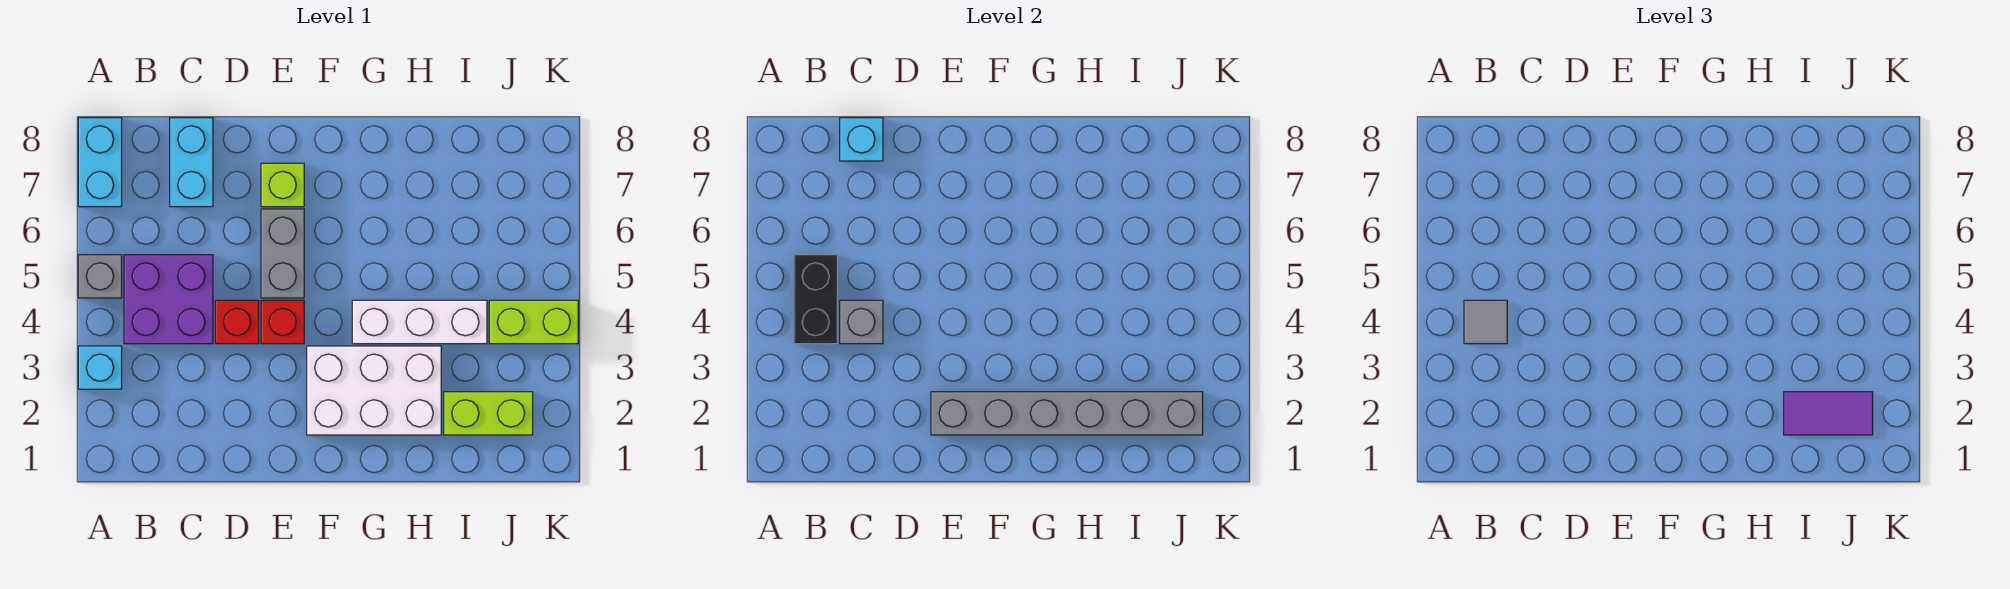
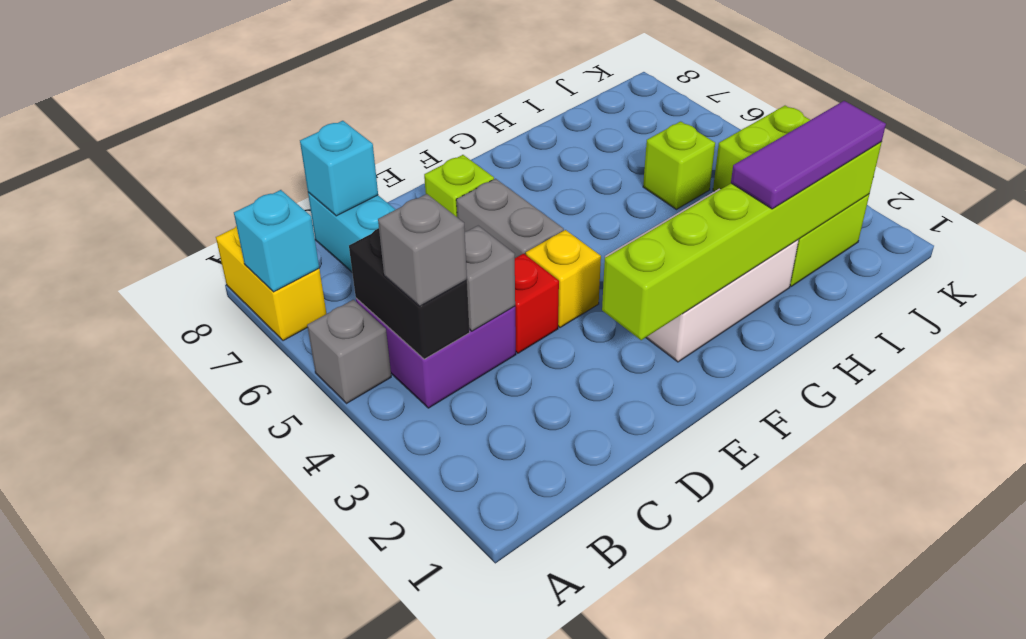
cyan brick A3 level 1 -> cyan brick A7 level 2
cyan brick A7:A8 level 1 -> yellow brick A7:A8 level 1
grey tile B4 level 3 -> grey brick B4 level 3
grey brick E2:J2 level 2 -> lime brick E2:J2 level 2
red brick E4 level 1 -> yellow brick E4 level 1
white brick G4:I4 level 1 -> none
purple tile I2:J2 level 3 -> purple tile H2:J2 level 3
none -> lime brick I5 level 1

